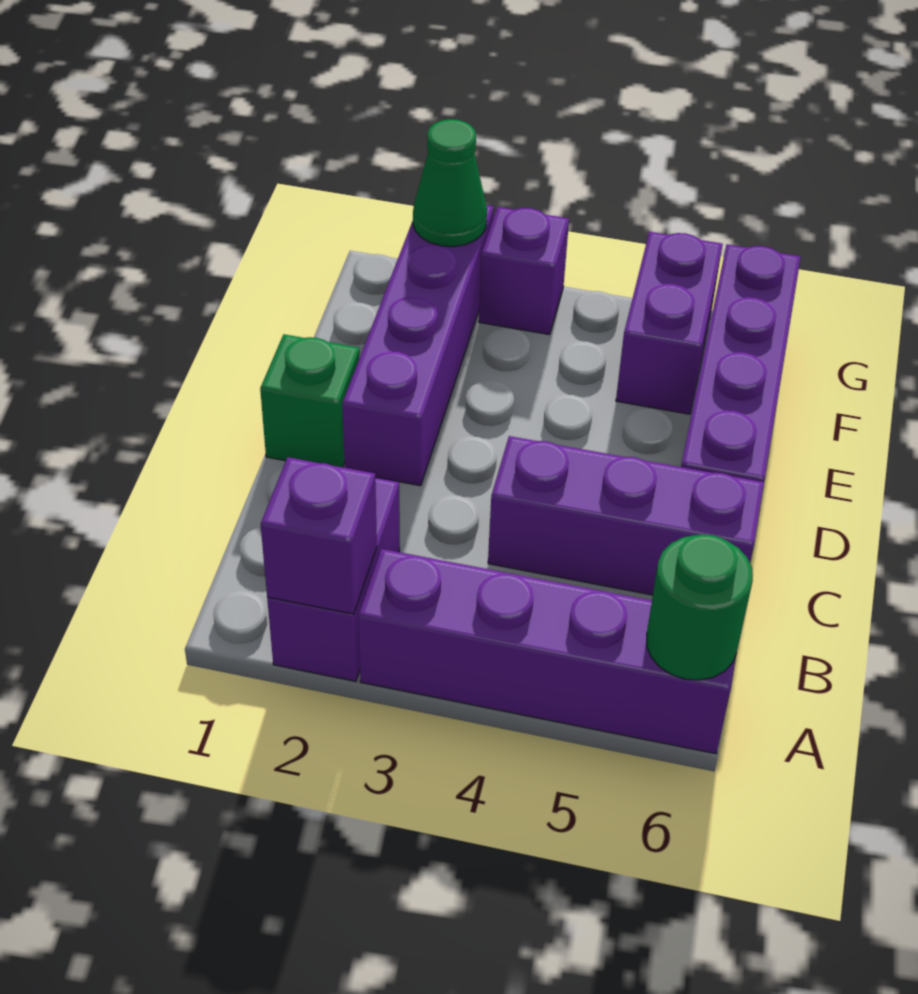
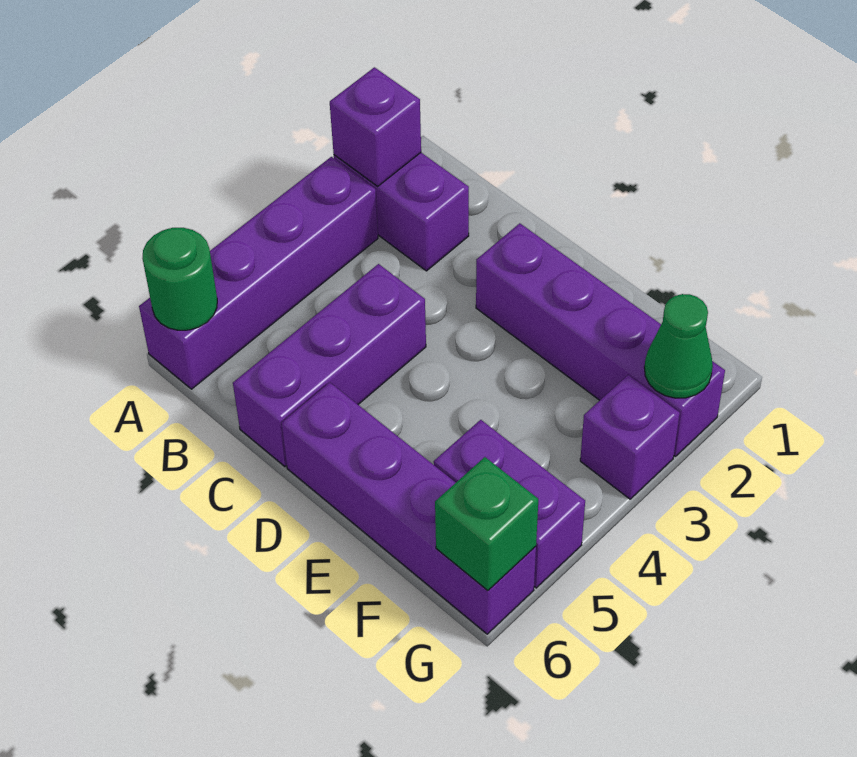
green brick D1 level 1 -> green brick G6 level 2

